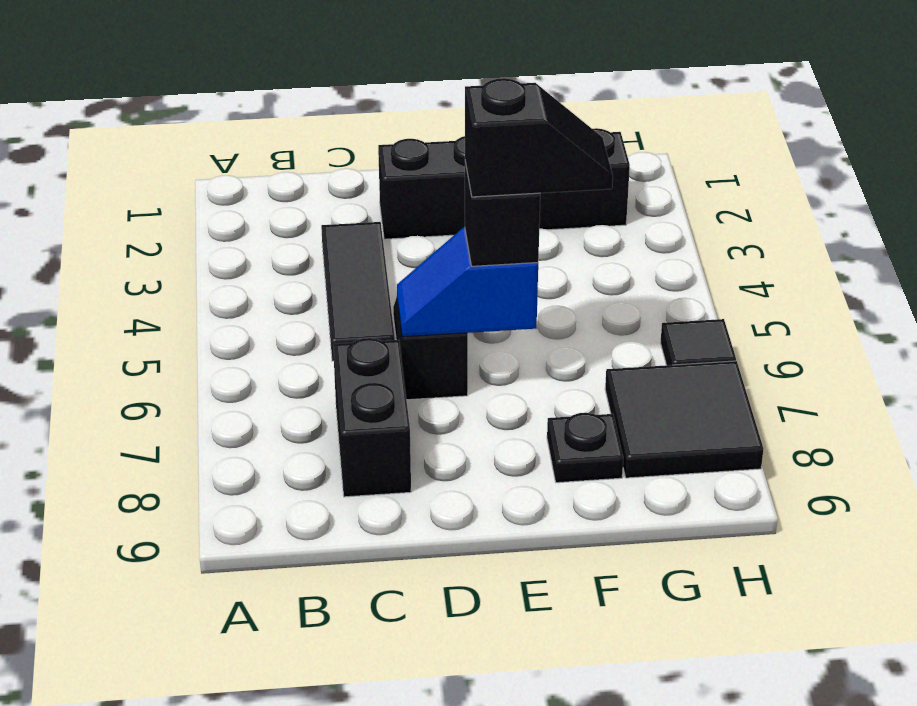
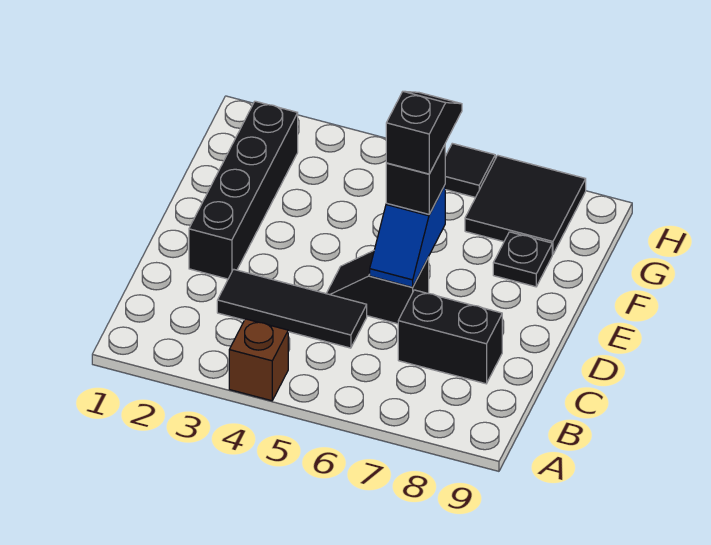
none -> brown brick A4 level 1

